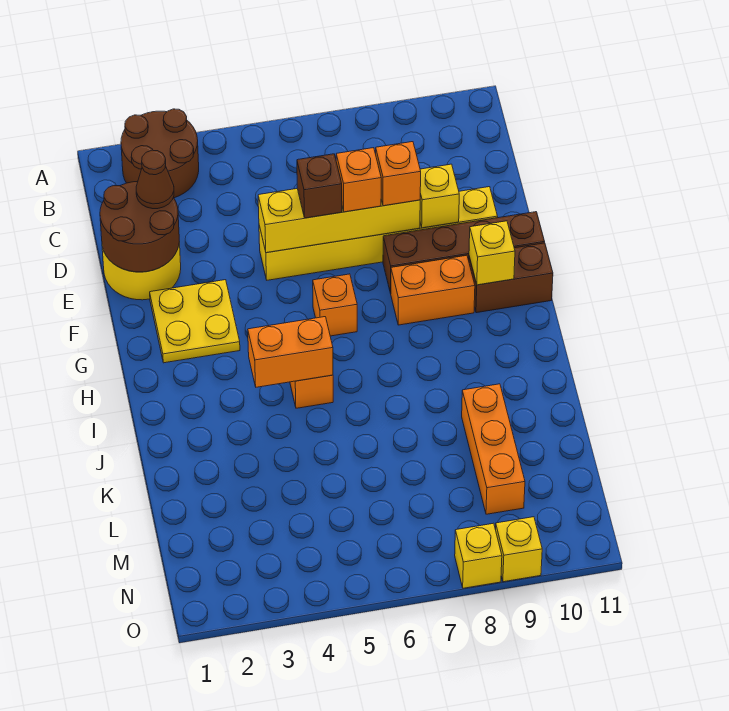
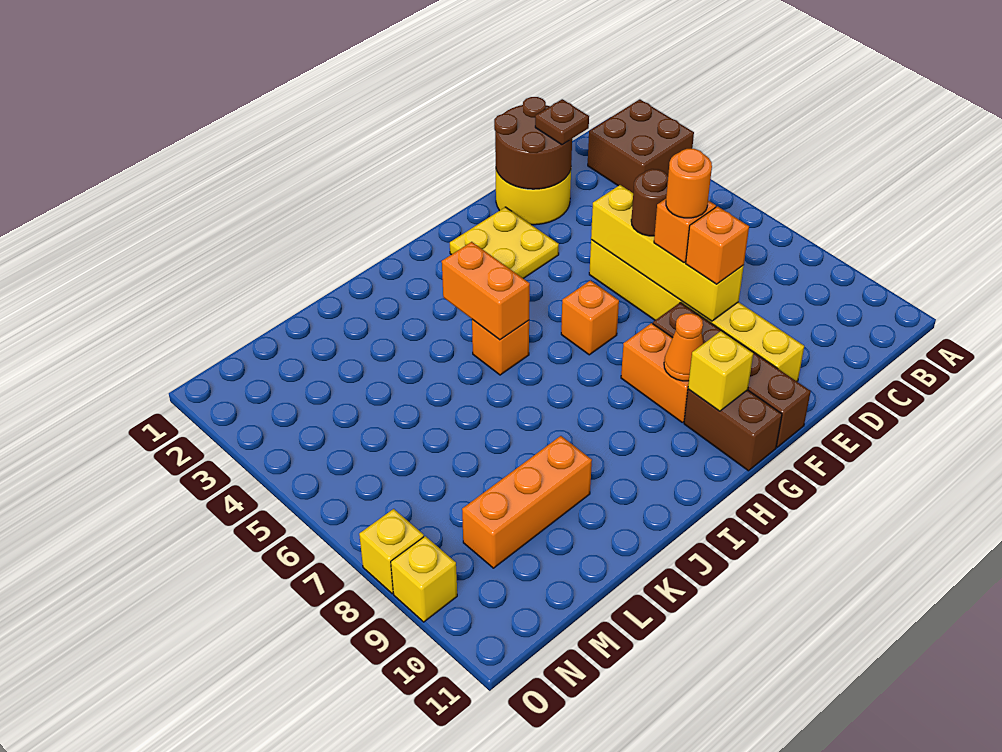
brown round brick A2:B3 level 1 -> brown brick A2:B3 level 1
brown cone D2 level 3 -> brown plate D2 level 3
brown brick E6 level 3 -> brown round brick E6 level 3
none -> orange round brick E7 level 4
yellow brick E9 level 2 -> none
none -> orange cone G9 level 2

